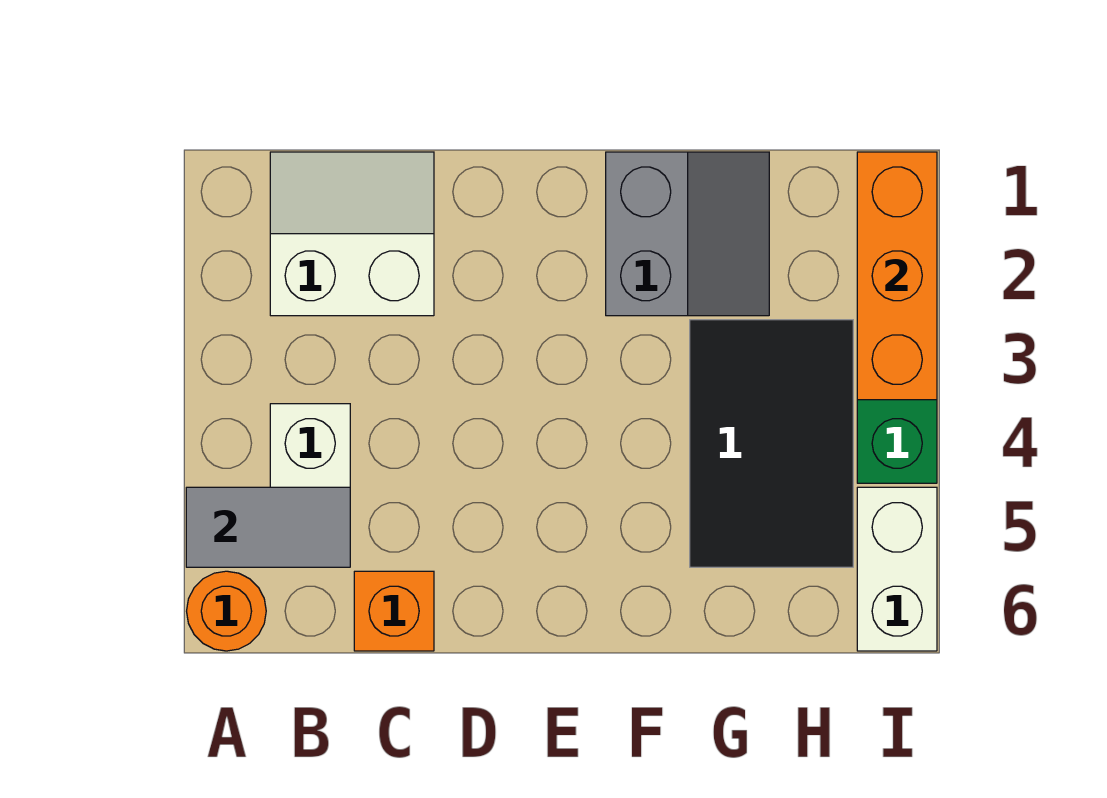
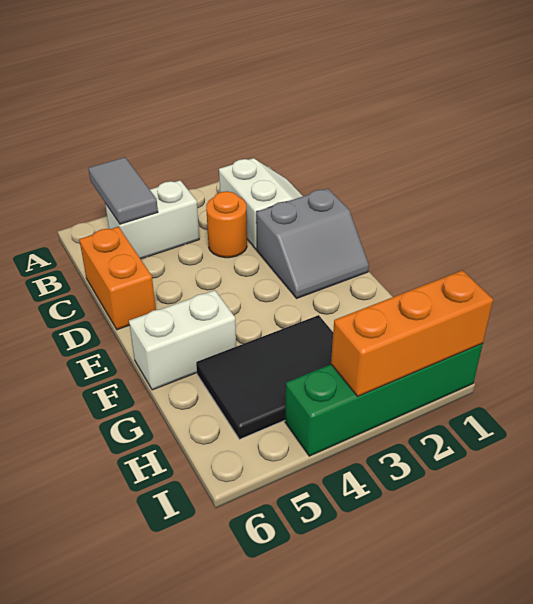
orange round brick A6 level 1 -> orange round brick C3 level 1
orange brick C6 level 1 -> orange brick C6:D6 level 1
grey slope F1:G2 level 1 top F -> grey slope D1:E2 level 1 top D
white brick I5:I6 level 1 -> white brick F5:F6 level 1

